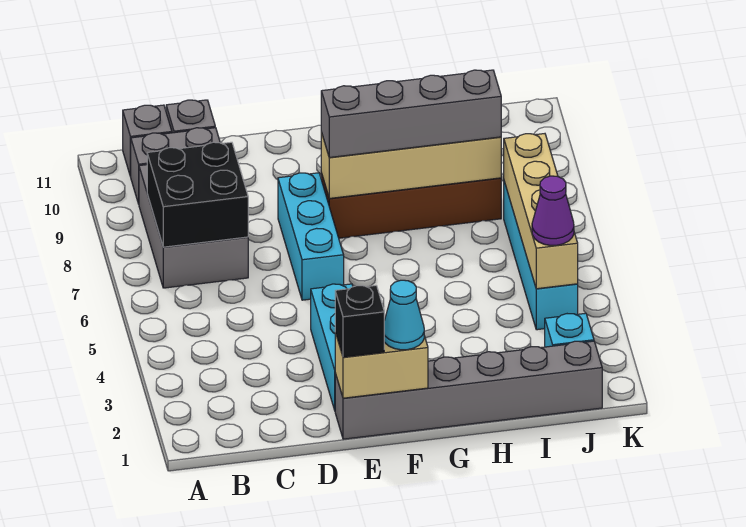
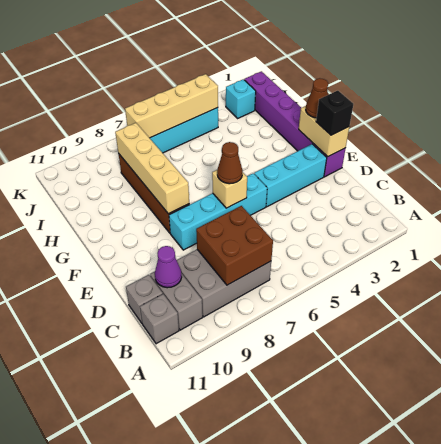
black brick B7:C8 level 2 -> brown brick B7:C8 level 2
grey brick E1:J1 level 1 -> purple brick E1:J1 level 1
cyan brick E6:E8 level 1 -> cyan brick E5:E8 level 1
none -> tan brick E6 level 2
none -> brown cone E6 level 3
cyan cone F1 level 3 -> brown cone F1 level 3
grey brick F8:I8 level 3 -> none
purple cone J4 level 3 -> purple cone C10 level 2

